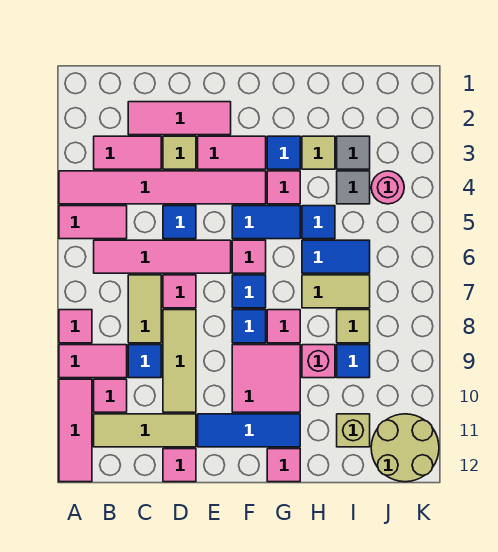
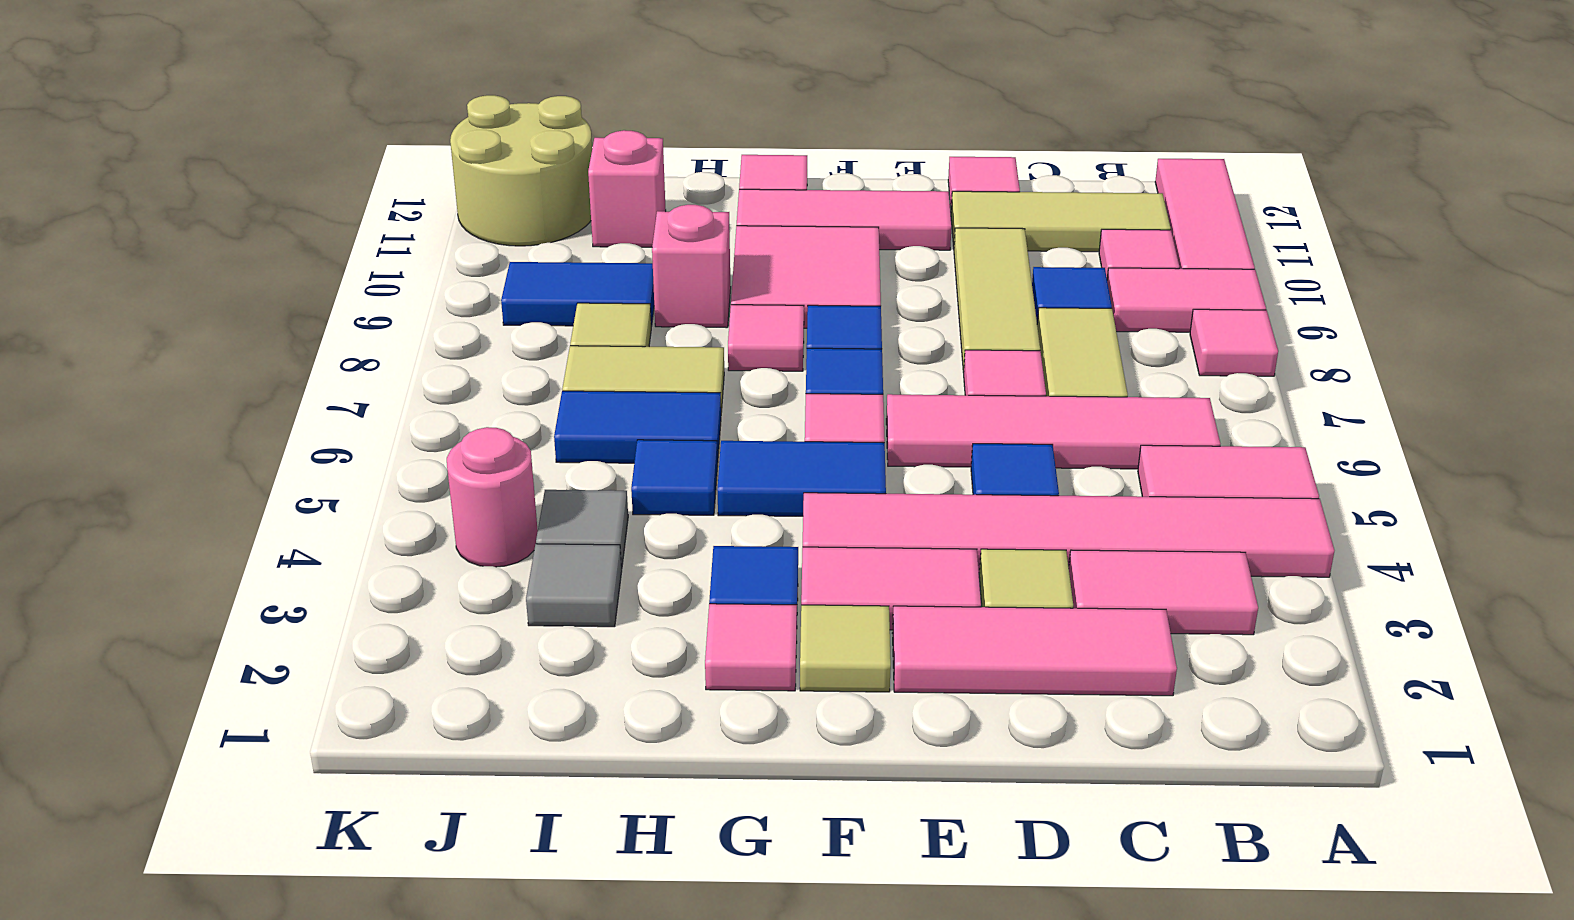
blue tile E11:G11 level 1 -> pink tile E11:G11 level 1
pink tile G4 level 1 -> pink tile G2 level 1
tan tile H3 level 1 -> tan tile F2 level 1
blue tile I9 level 1 -> blue tile I9:J9 level 1
tan brick I11 level 1 -> pink brick I11 level 1

